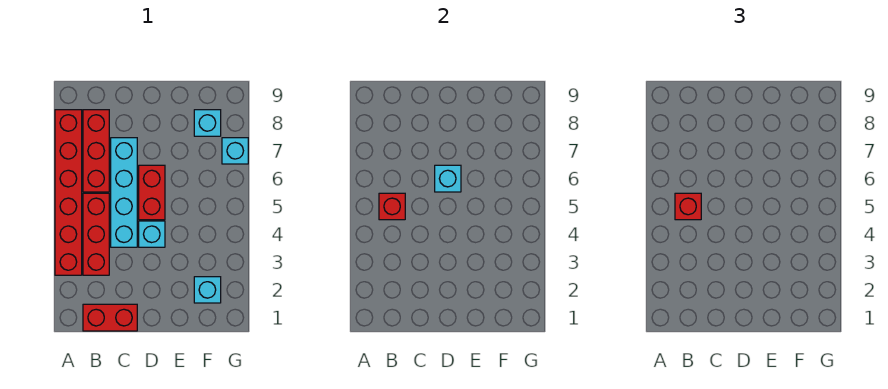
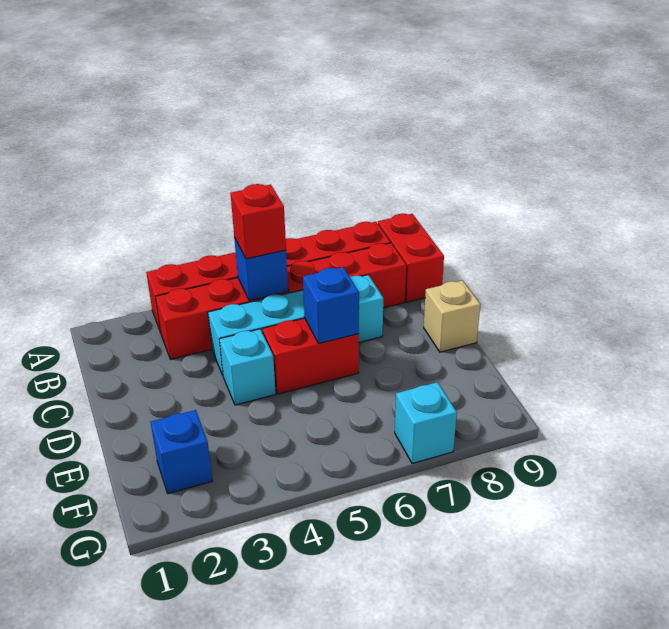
red brick B1:C1 level 1 -> red brick A9:B9 level 1
red brick B5 level 2 -> blue brick B5 level 2
cyan brick D6 level 2 -> blue brick D6 level 2
none -> tan brick D9 level 1
cyan brick F2 level 1 -> blue brick F2 level 1
cyan brick F8 level 1 -> none

